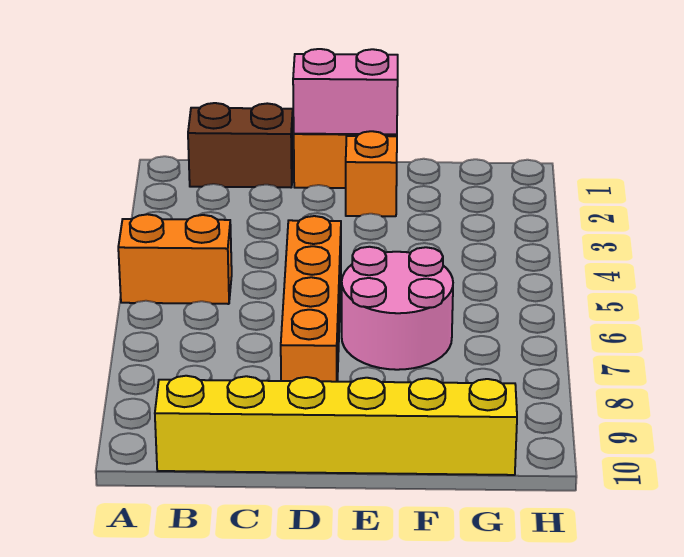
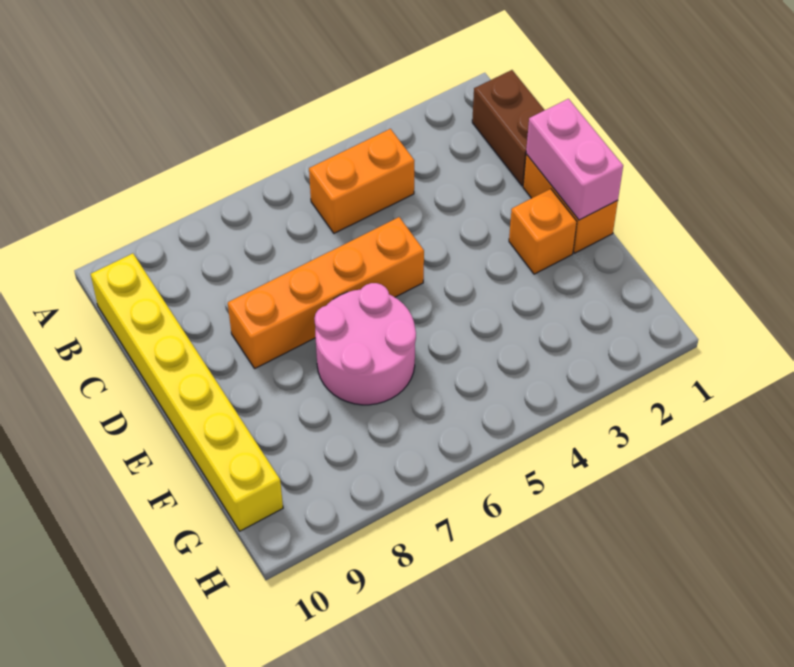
orange brick A5:B5 level 1 -> orange brick B4:B5 level 1

